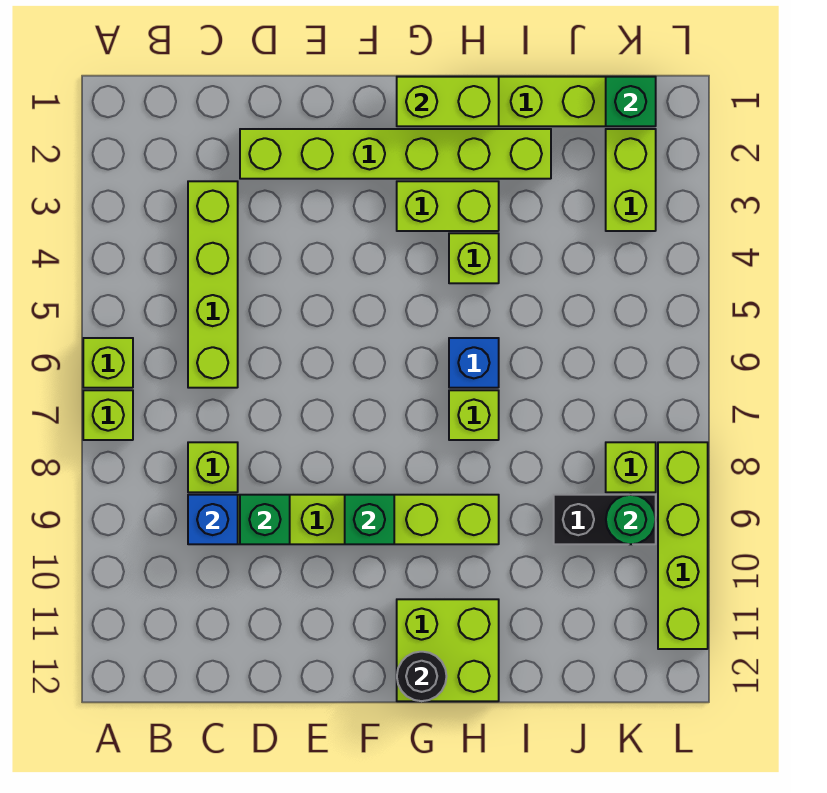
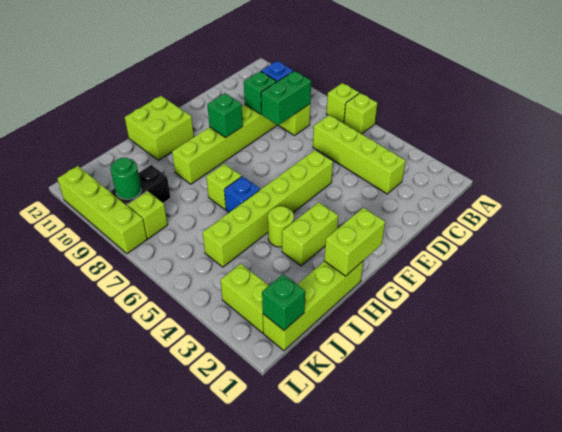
none -> green brick C8:D8 level 2
lime brick D2:I2 level 1 -> lime brick E5:J5 level 1
black round brick G12 level 2 -> none
lime brick H4 level 1 -> lime round brick H4 level 1

